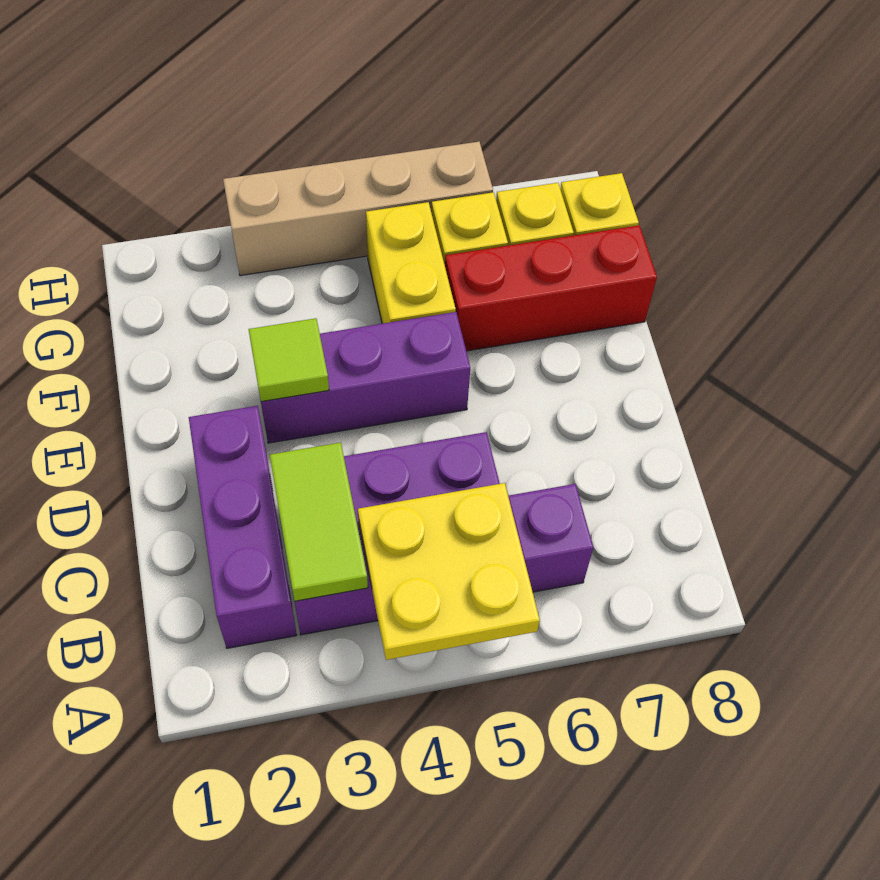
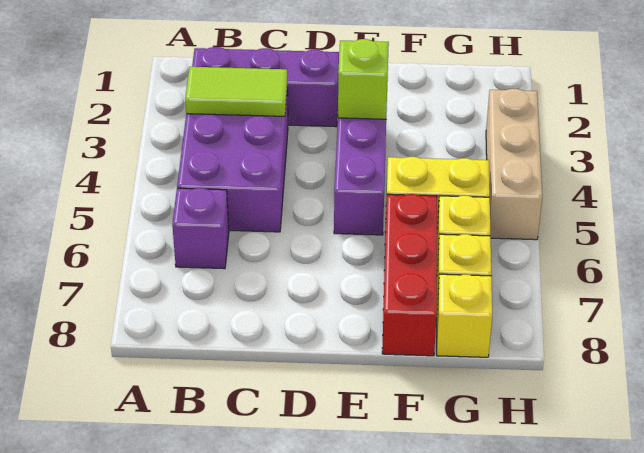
yellow plate A4:B5 level 2 -> none
lime tile E3 level 2 -> lime brick E3 level 2
tan brick H3:H6 level 1 -> tan brick H3:H5 level 1

